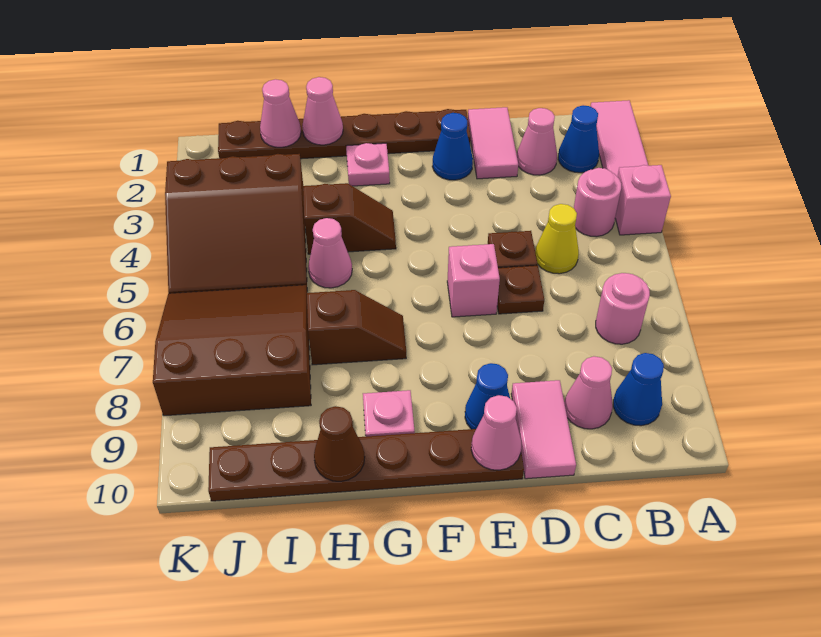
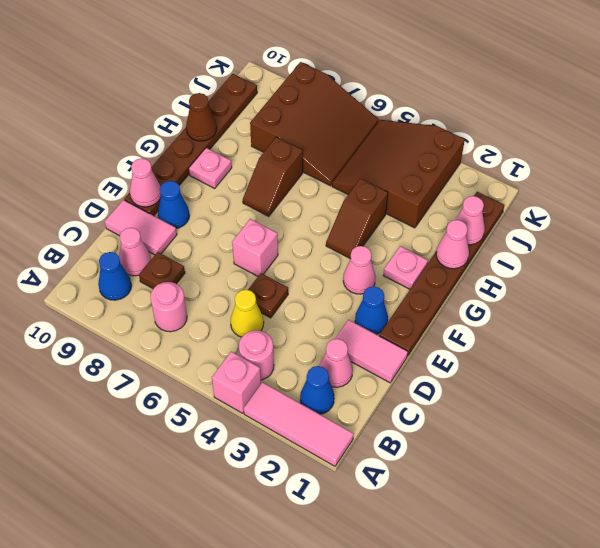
brown plate D6 level 1 -> brown plate C8 level 1
pink cone H5 level 1 -> pink cone F3 level 1

